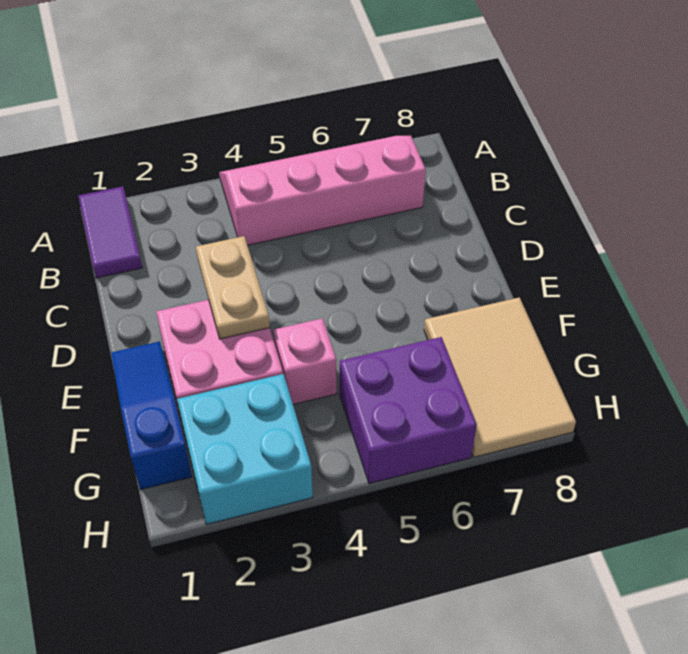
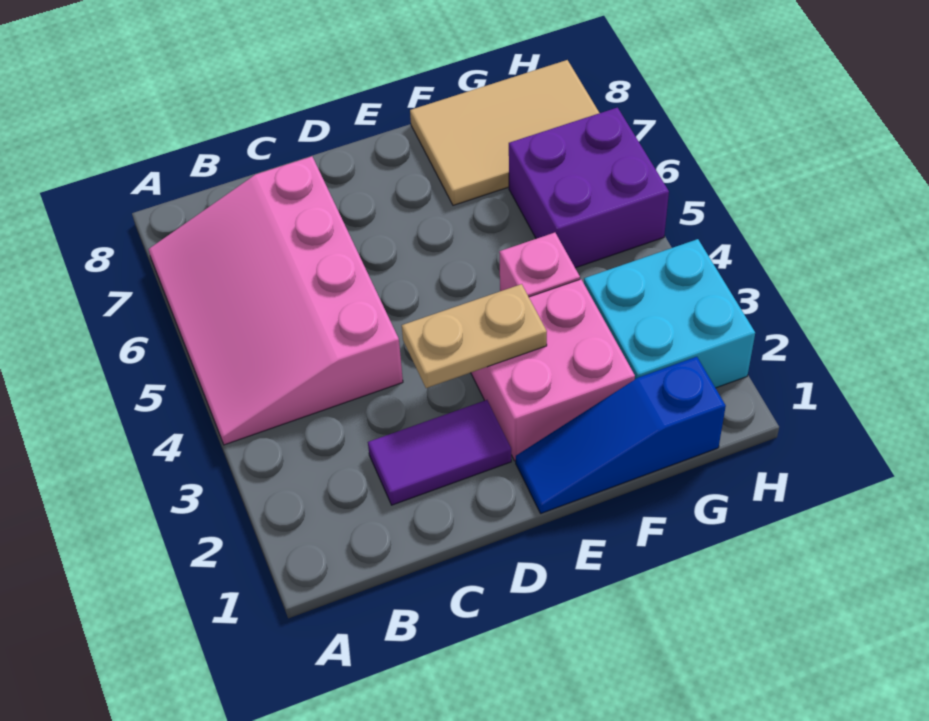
purple tile A1:B1 level 1 -> purple tile C2:D2 level 1
pink slope A4:B7 level 1 top B -> pink slope A4:C7 level 1 top C

